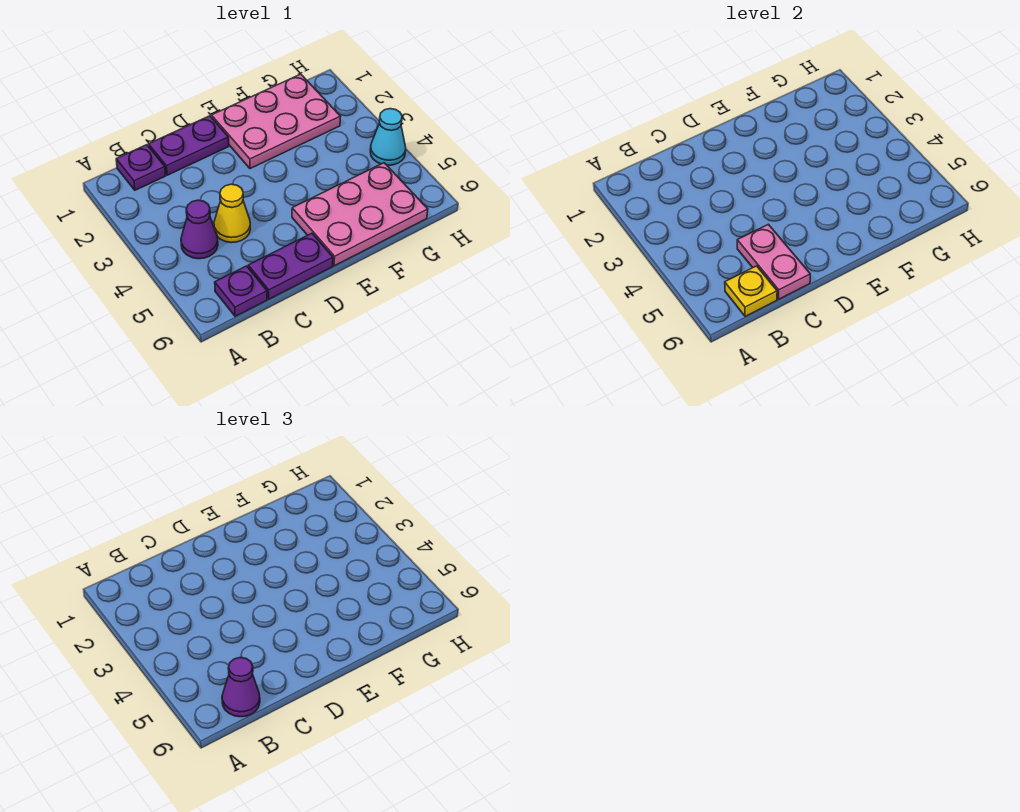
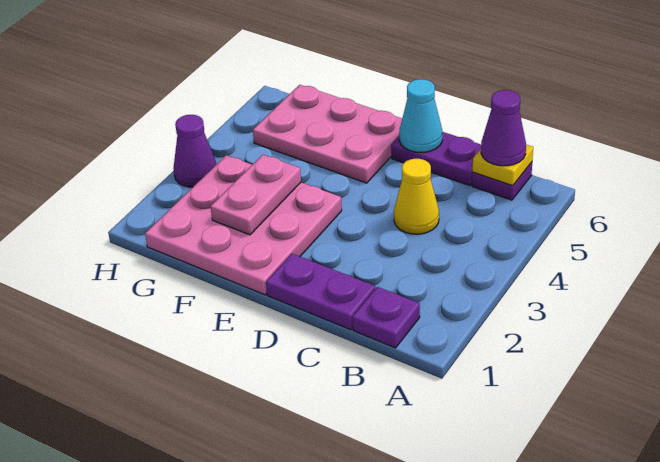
purple cone B4 level 1 -> purple cone H3 level 1
pink plate C5:C6 level 2 -> pink plate F2:F3 level 2
pink plate E1:G2 level 1 -> pink plate E1:G3 level 1
cyan cone H4 level 1 -> cyan cone D6 level 2

